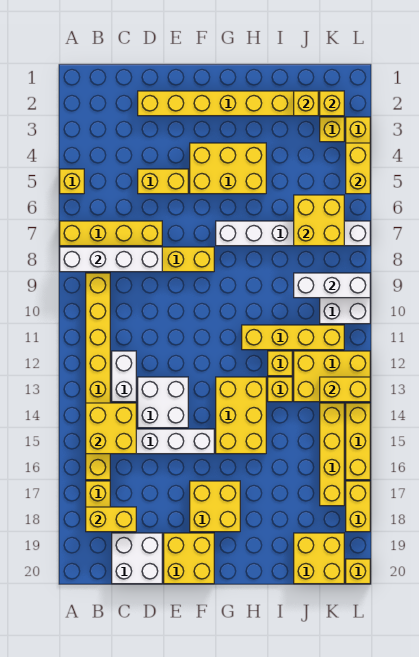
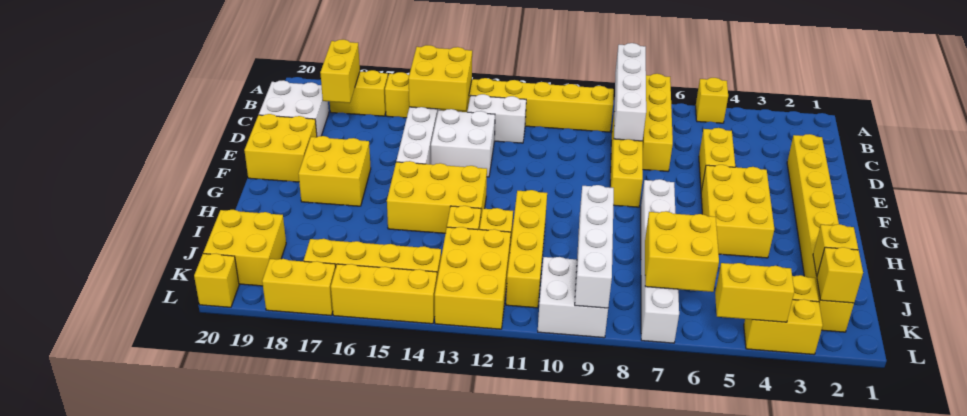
white brick J9:L9 level 2 -> white brick I9:L9 level 2
yellow brick K13:L13 level 2 -> none

